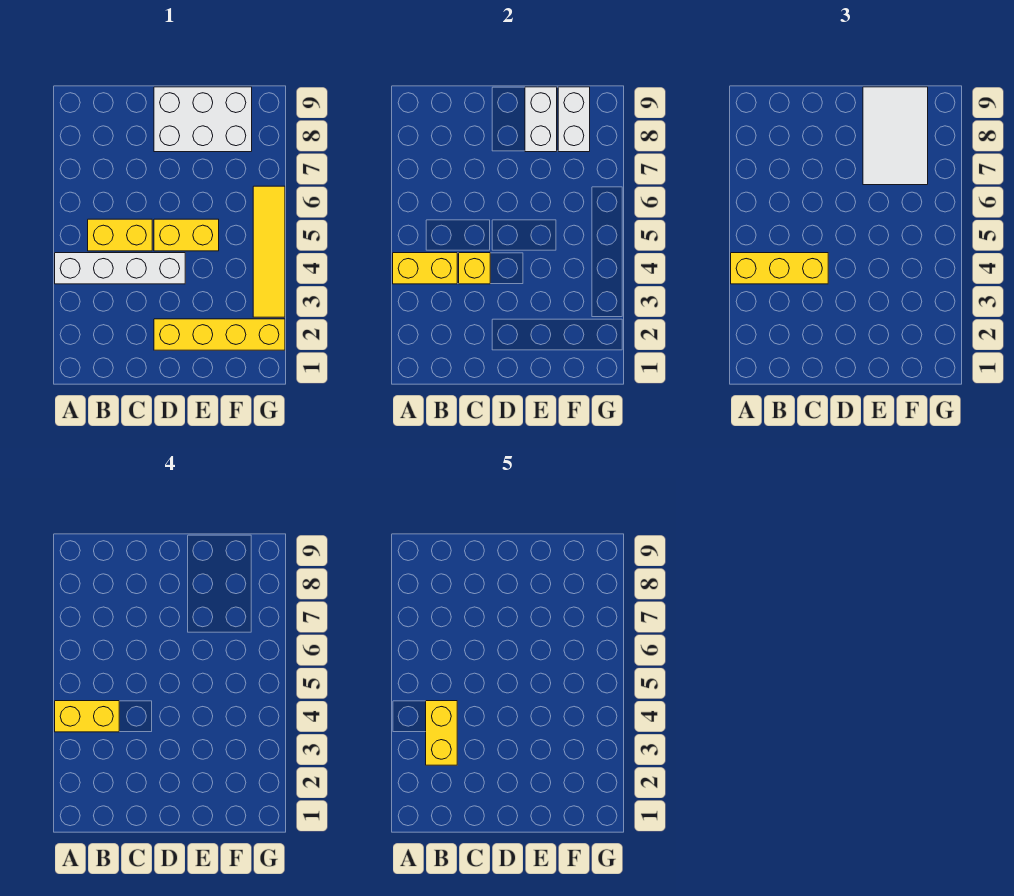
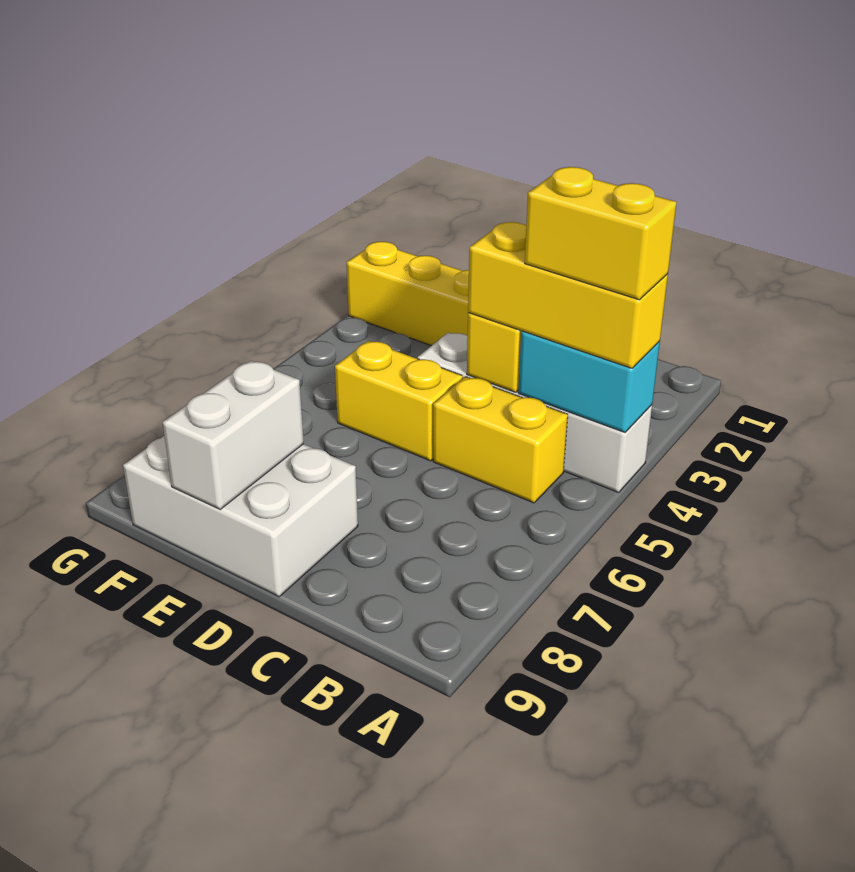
yellow brick A4:B4 level 2 -> cyan brick A4:B4 level 2
yellow brick B3:B4 level 5 -> none
white tile E7:F9 level 3 -> none
white brick F8:F9 level 2 -> none
yellow tile G3:G6 level 1 -> none

